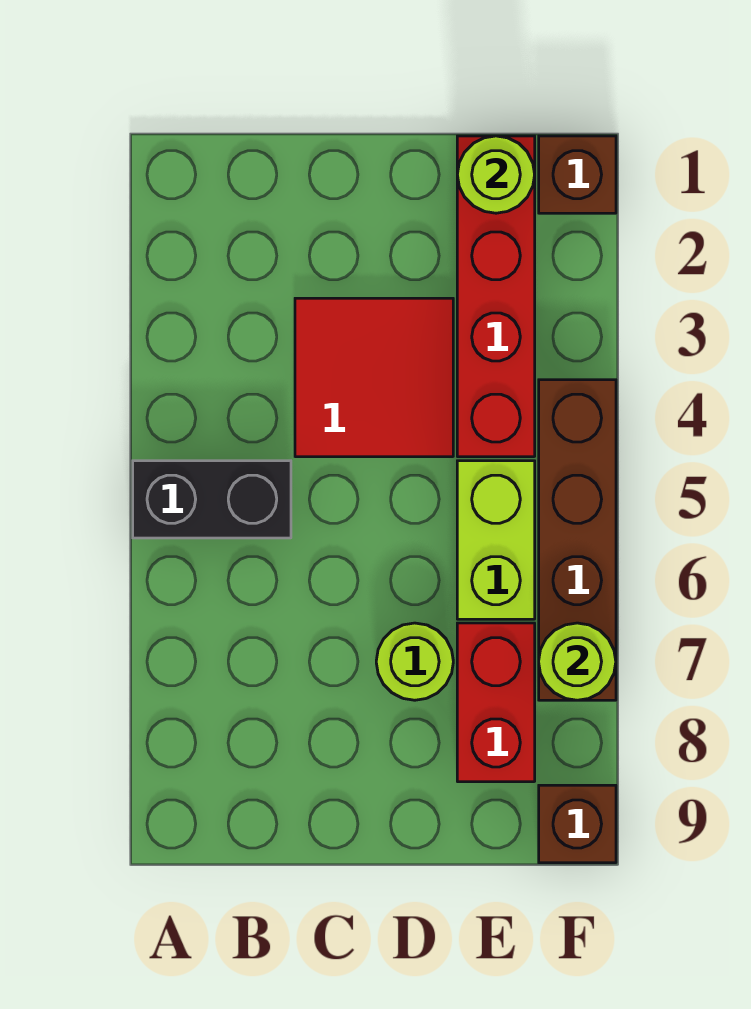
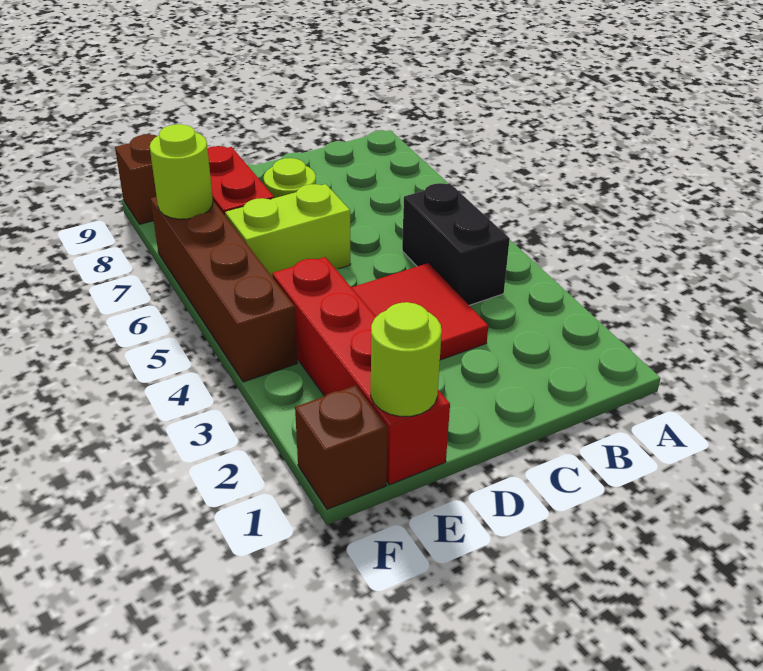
black brick A5:B5 level 1 -> black brick B4:B5 level 1
lime brick E5:E6 level 1 -> lime brick D6:E6 level 1

